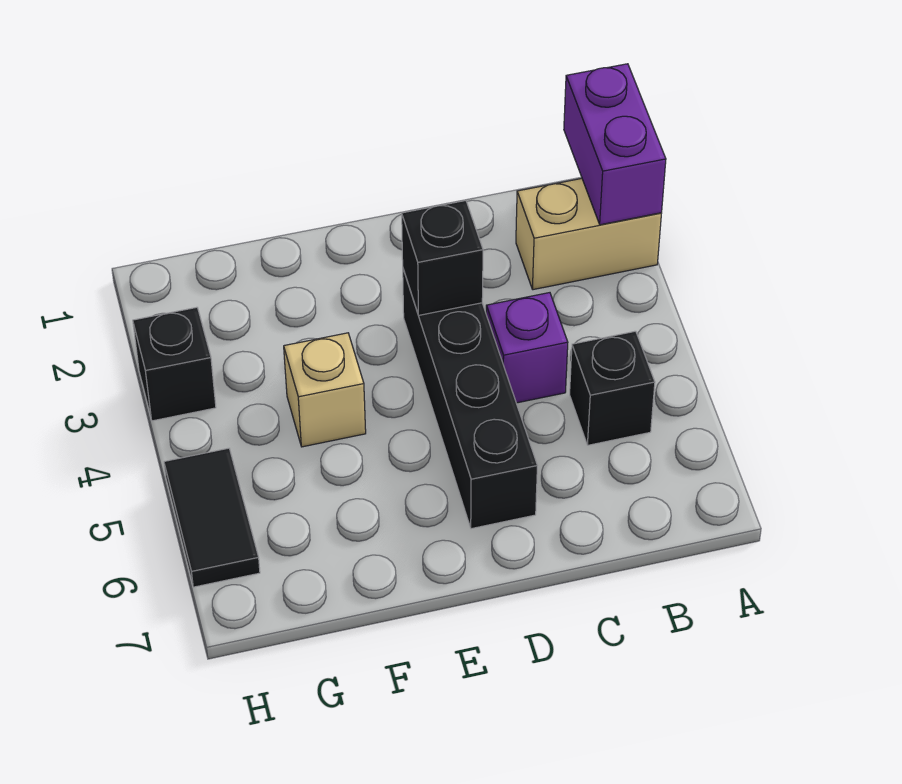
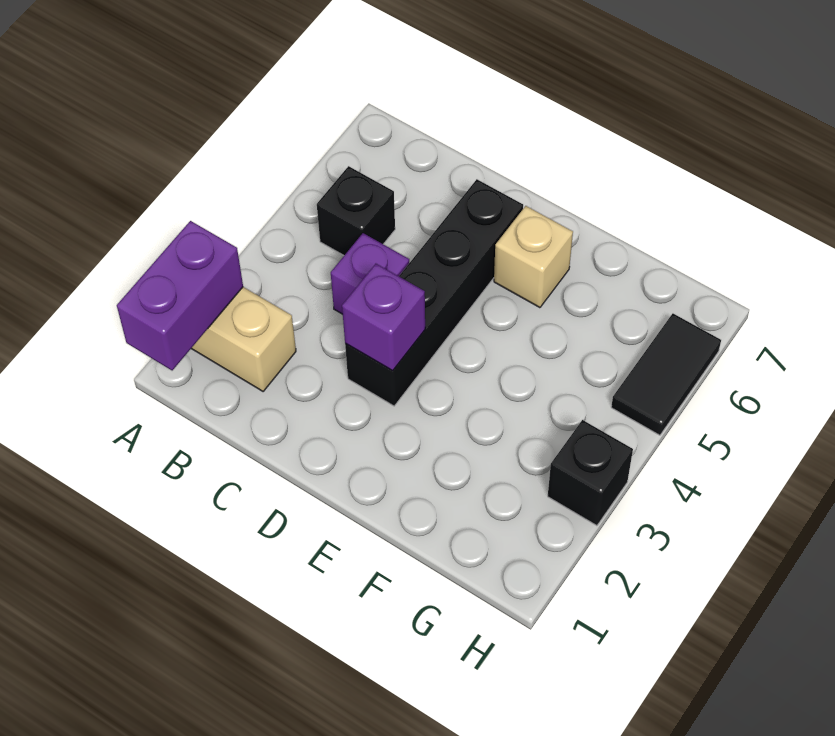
black brick D3 level 2 -> purple brick D3 level 2
tan brick F4 level 1 -> tan brick E6 level 1

